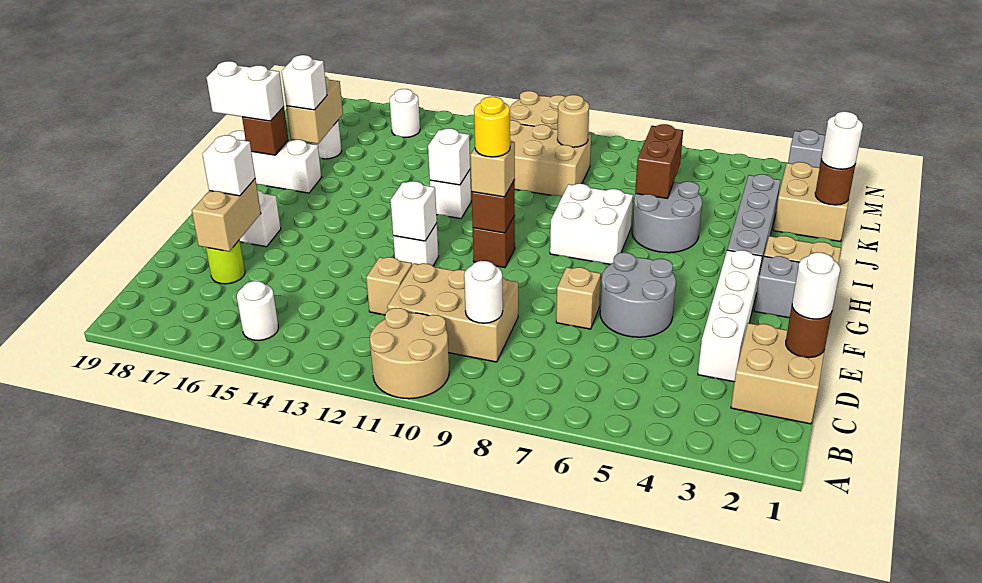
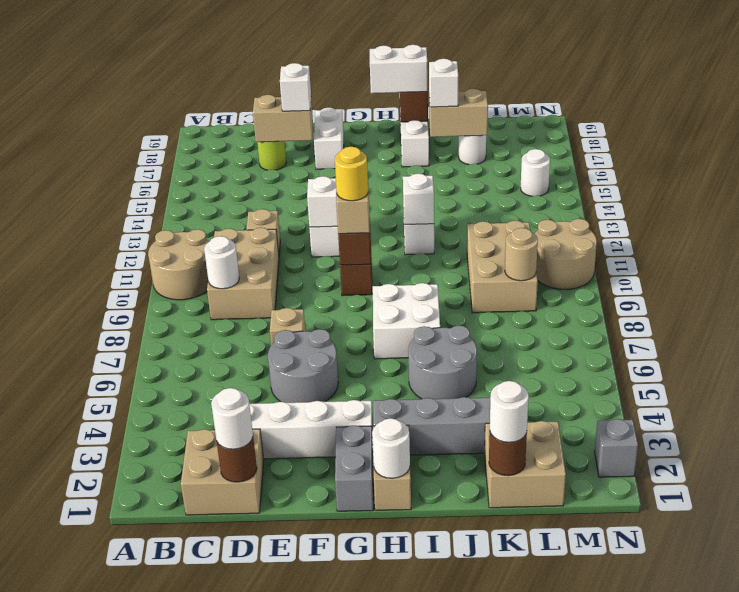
white round brick B15 level 1 -> white round brick H1 level 2
white brick I18:I19 level 3 -> white brick H18:I18 level 3
brown brick J6:K6 level 2 -> none

